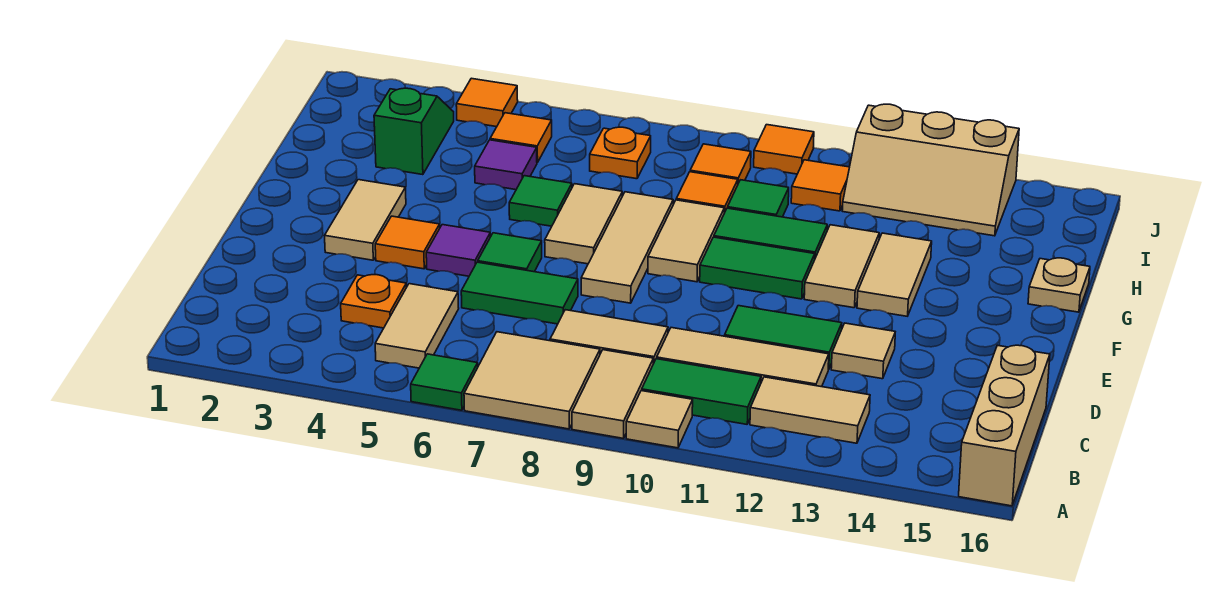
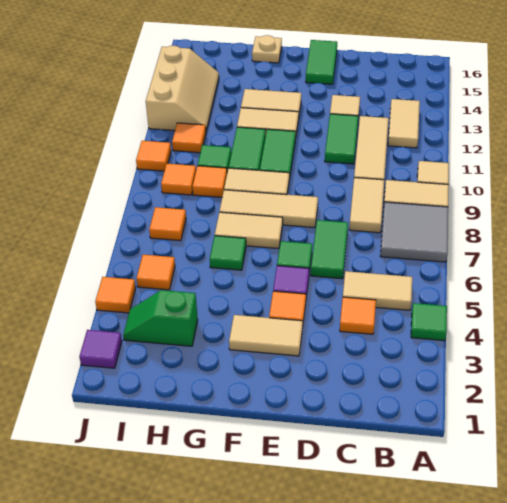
green tile A6 level 1 -> green tile A4 level 1
tan tile A7:B8 level 1 -> grey tile A7:B8 level 1
tan brick A16:C16 level 1 -> none
green tile B10:B11 level 1 -> green tile E15:E16 level 1
orange plate C4 level 1 -> orange tile C4 level 1
purple tile H5 level 1 -> purple tile J2 level 1
orange plate I7 level 1 -> orange tile I7 level 1

